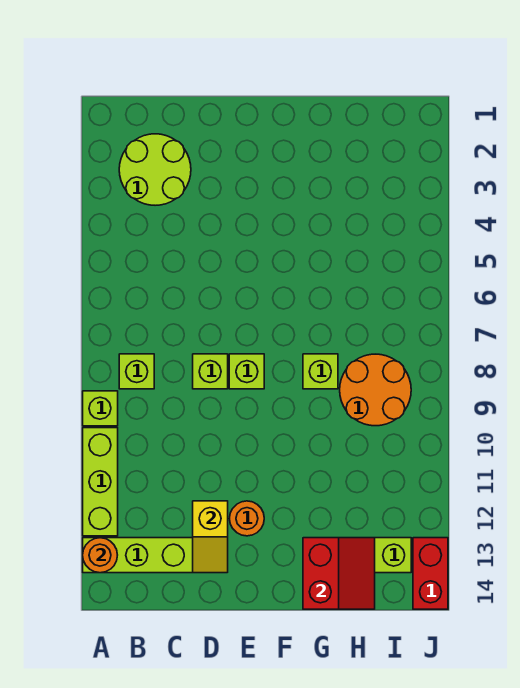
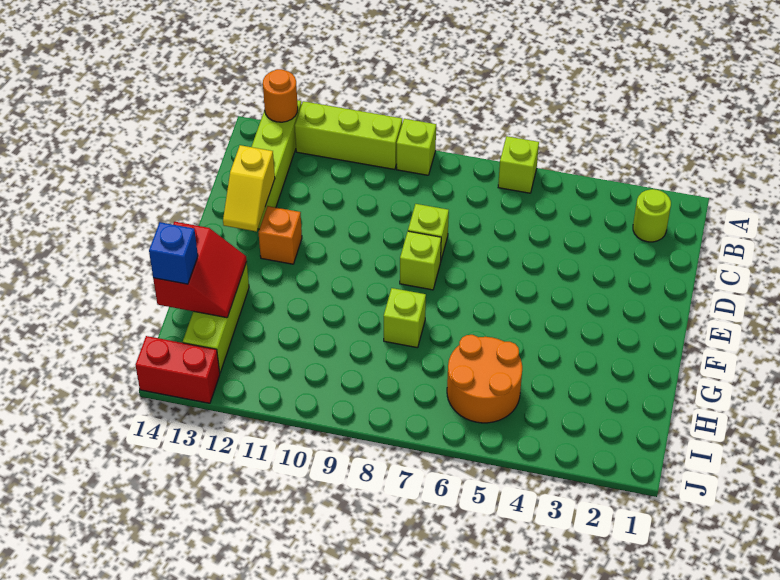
lime round brick B2:C3 level 1 -> lime round brick B2 level 1
lime brick B8 level 1 -> lime brick A6 level 1
yellow slope D12:D13 level 2 top 12 -> yellow slope D13:E13 level 2 top D
orange round brick E12 level 1 -> orange brick E12 level 1
red slope G13:H14 level 2 top G -> red slope G13:H14 level 2 top 14
orange round brick H8:I9 level 1 -> orange round brick H5:I6 level 1
none -> blue brick H14 level 3

